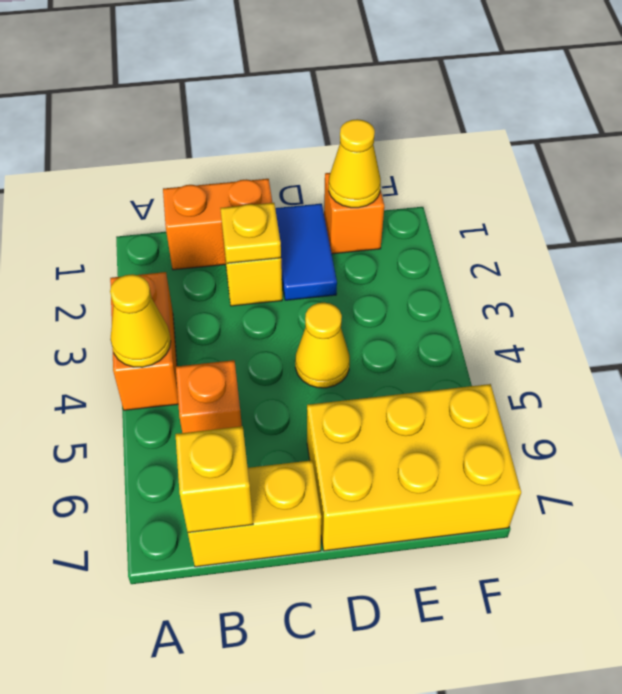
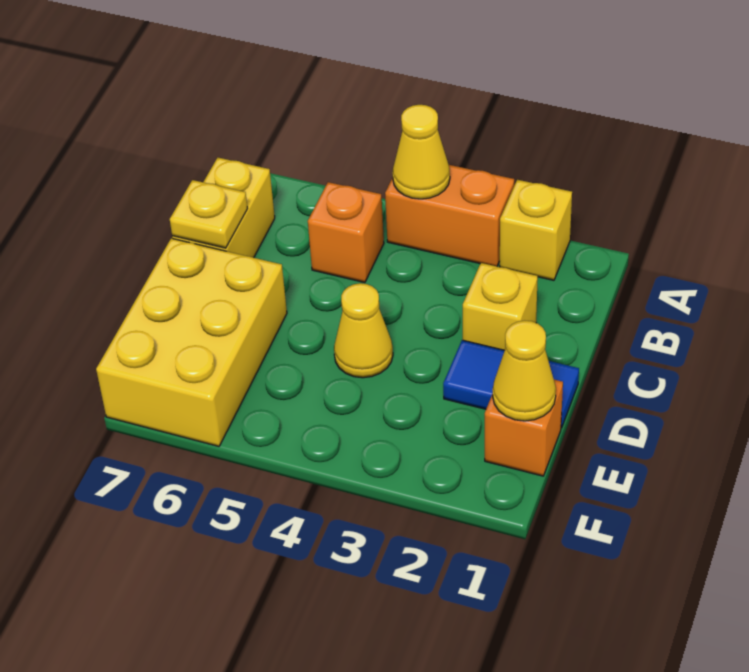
orange brick B1:C1 level 1 -> none
yellow brick B7 level 2 -> yellow brick A2 level 1
yellow plate C2 level 2 -> yellow plate C7 level 2

